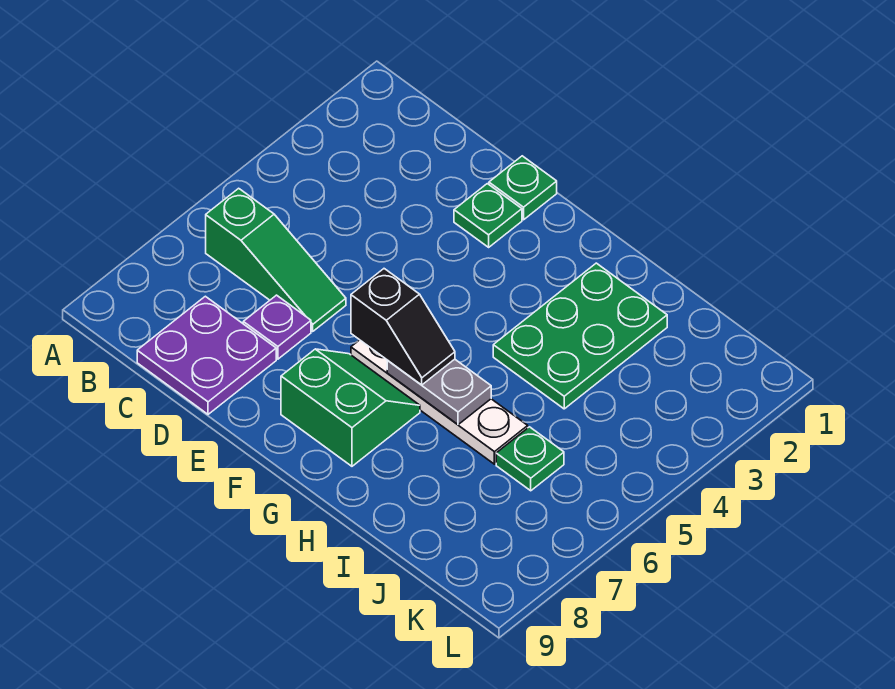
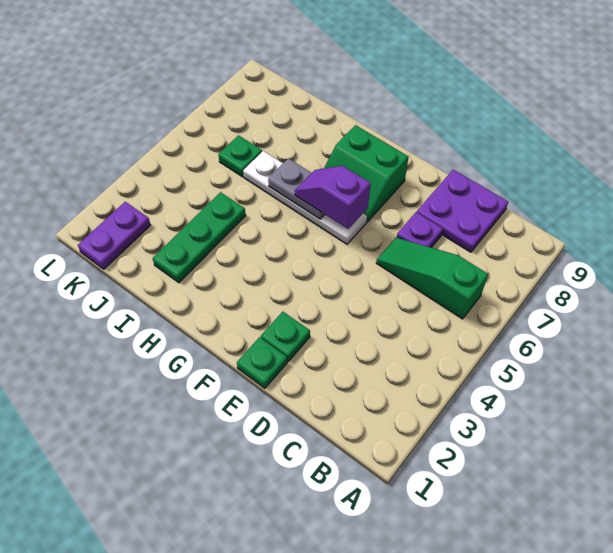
black slope F6:G6 level 3 top F -> purple slope F6:G6 level 3 top F
green plate H2:I4 level 1 -> green plate I2:I4 level 1
none -> purple plate K1:K2 level 1

